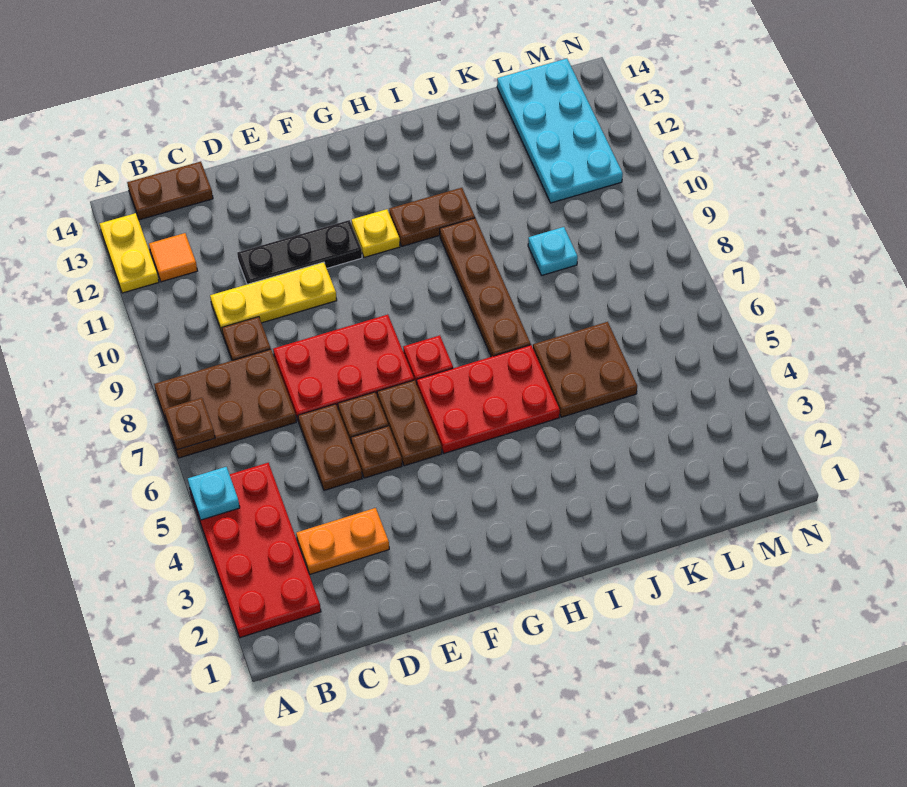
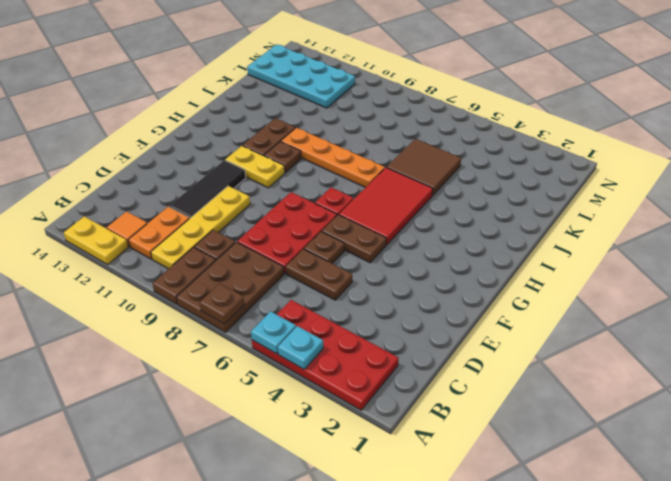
brown plate B14:C14 level 1 -> brown plate A9:B9 level 1
orange plate C3:D3 level 1 -> orange plate B11:C11 level 1
yellow plate C10:E10 level 1 -> yellow plate B10:E10 level 1
black plate D11:F11 level 1 -> black tile D11:F11 level 1
brown plate E5 level 1 -> brown plate H10 level 1
red plate G5:I6 level 1 -> red tile G5:I6 level 1
yellow plate G11 level 1 -> yellow plate G10:G11 level 1
brown plate I7:I10 level 1 -> orange plate I7:I10 level 1
brown plate J5:K6 level 1 -> brown tile J5:K6 level 1
cyan plate K9 level 1 -> cyan plate A4 level 2

